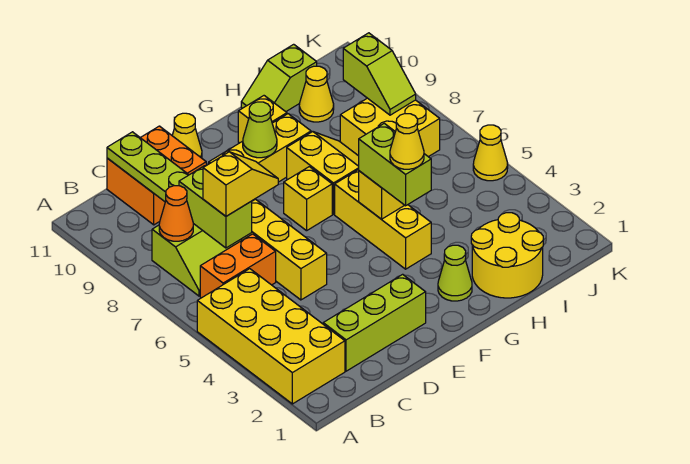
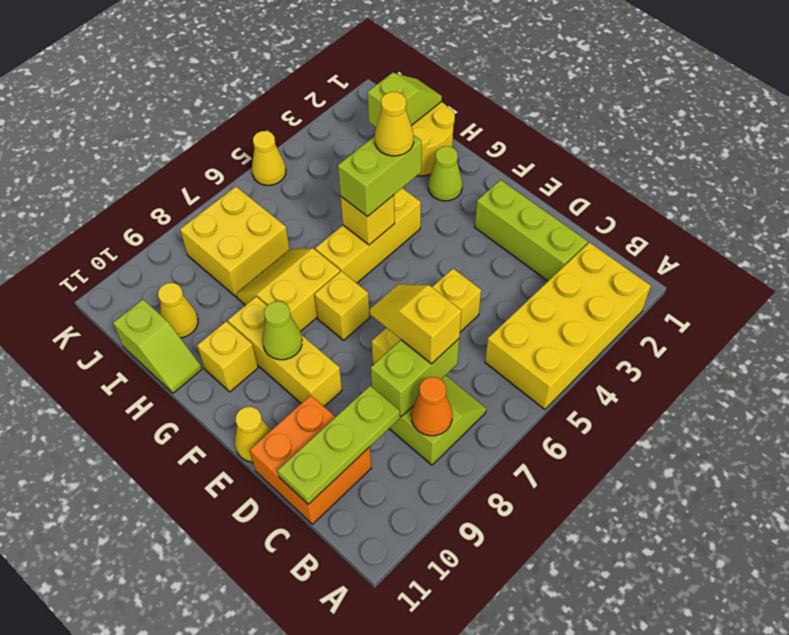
orange brick B6:C6 level 1 -> none
lime slope J8:J9 level 2 top 9 -> lime slope I1:I2 level 2 top 2

